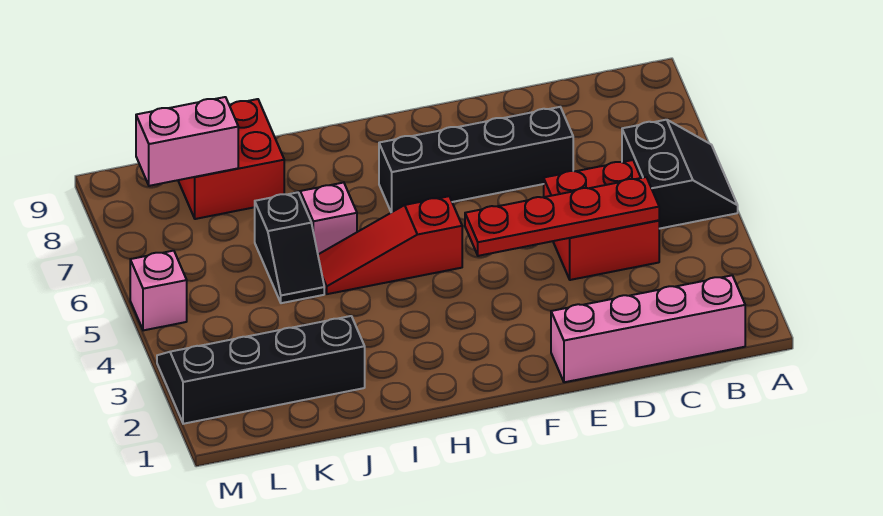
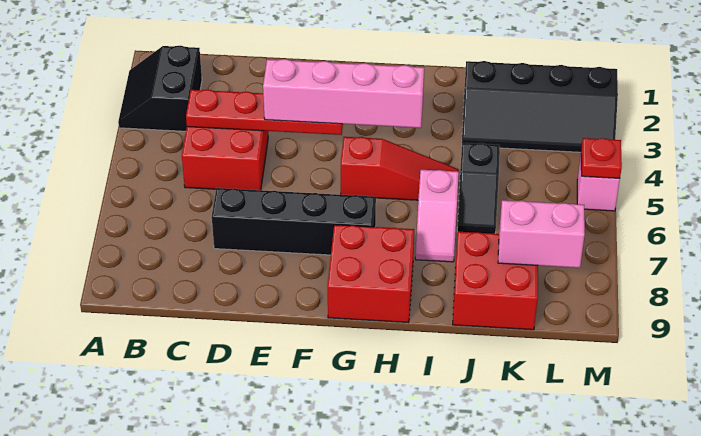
black slope A5:B6 level 1 top B -> black slope A2:B3 level 1 top B
pink brick B1:E1 level 1 -> pink brick E4:H4 level 3
none -> red brick G8:H9 level 1
black slope J5:J6 level 1 top 6 -> black slope J5:J6 level 1 top 5
none -> red plate M5 level 2

